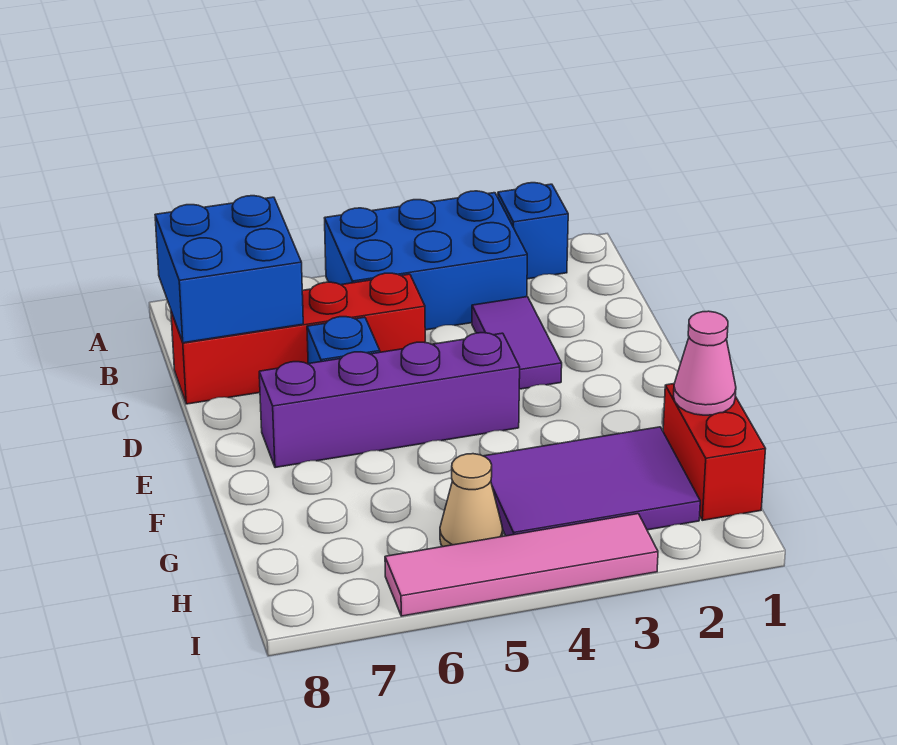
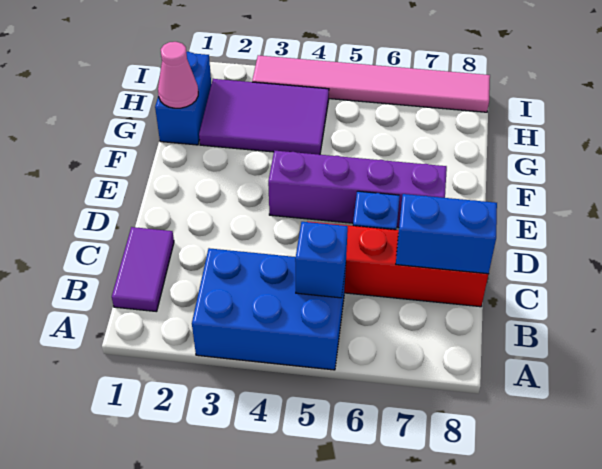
blue brick A2 level 1 -> blue brick B5 level 2
blue brick B7:C8 level 2 -> blue brick C7:C8 level 2
purple tile C3:D3 level 1 -> purple tile B1:C1 level 1
red brick G1:H1 level 1 -> blue brick G1:H1 level 1
tan cone H5 level 1 -> none
pink tile I3:I6 level 1 -> pink tile I3:I8 level 1

